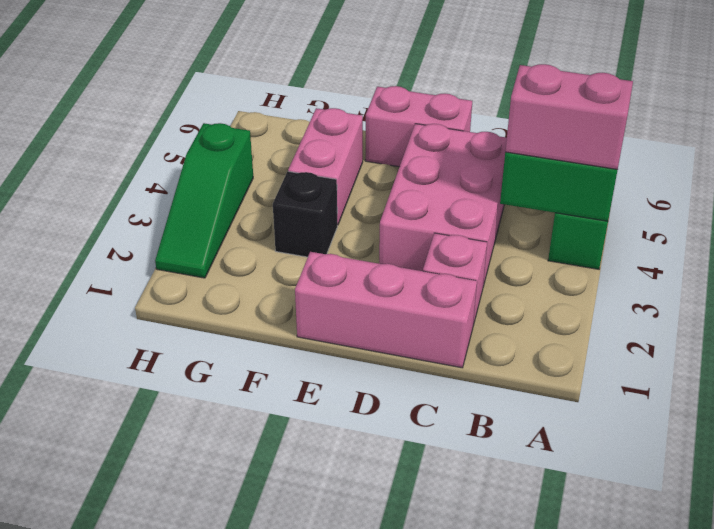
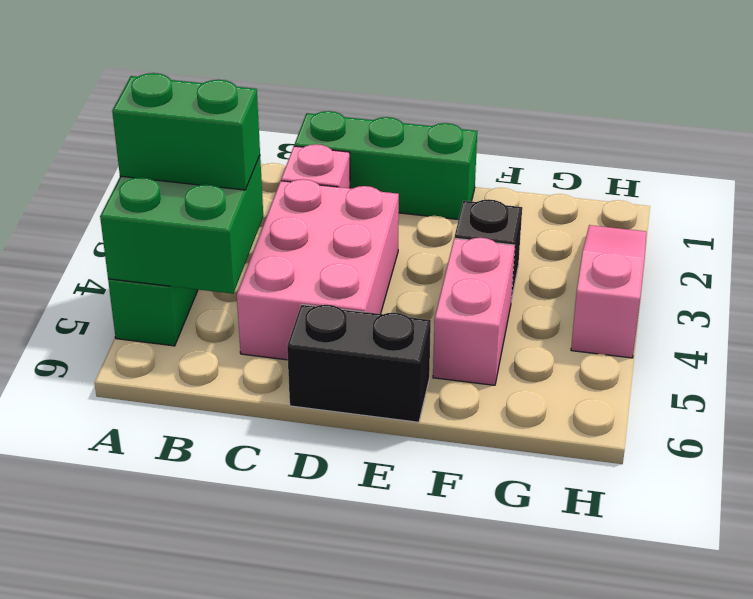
pink brick A4:B4 level 3 -> green brick A4:B4 level 3
pink brick C1:E1 level 1 -> green brick C1:E1 level 1
pink brick D6:E6 level 1 -> black brick D6:E6 level 1
green slope H2:H4 level 1 top 4 -> pink slope H2:H4 level 1 top 4

